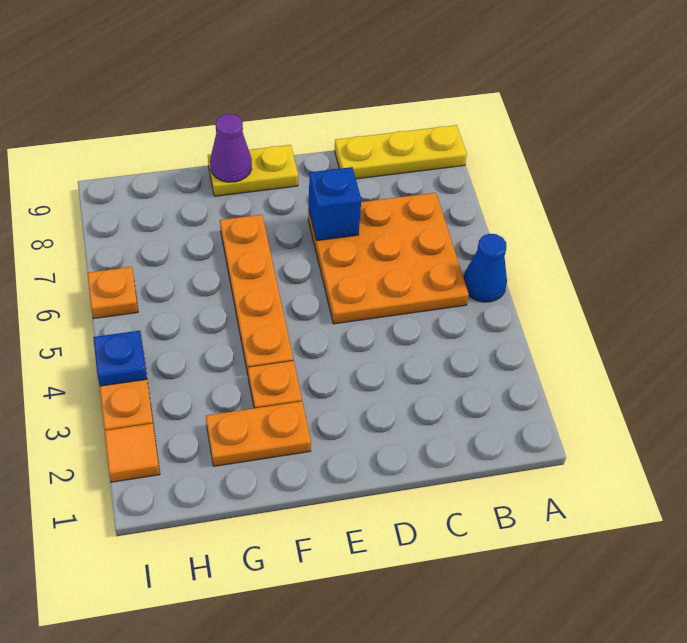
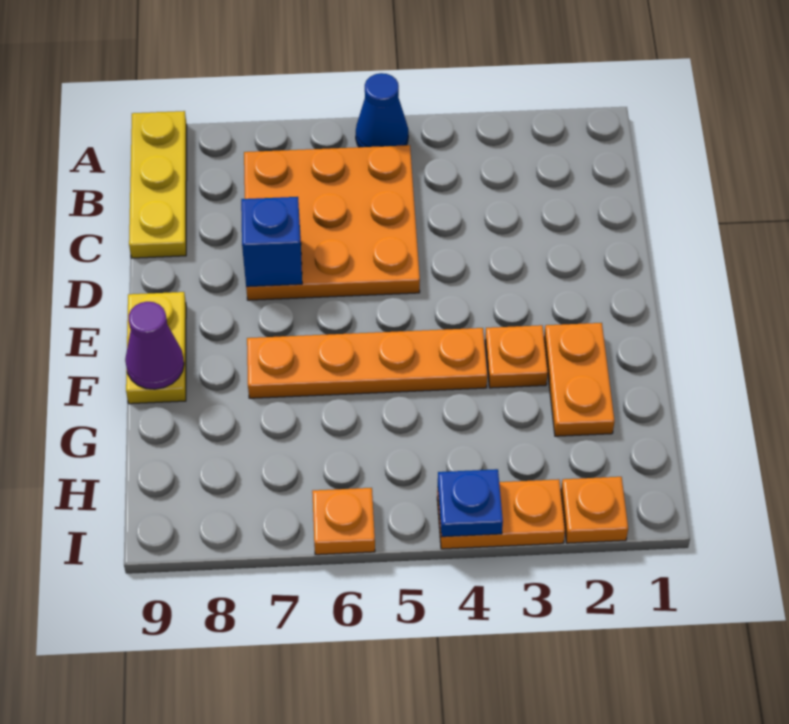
orange tile I2 level 1 -> orange plate I2 level 1

